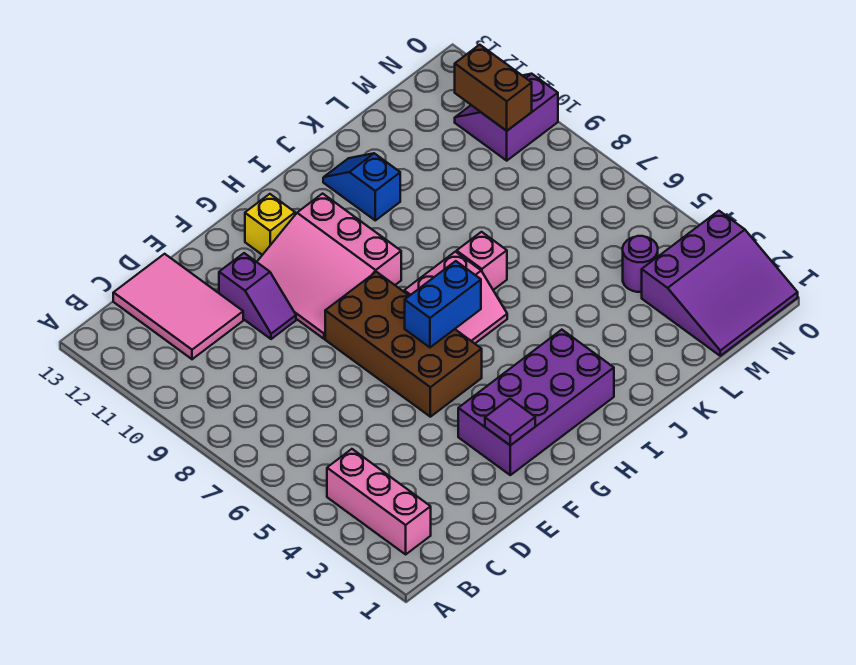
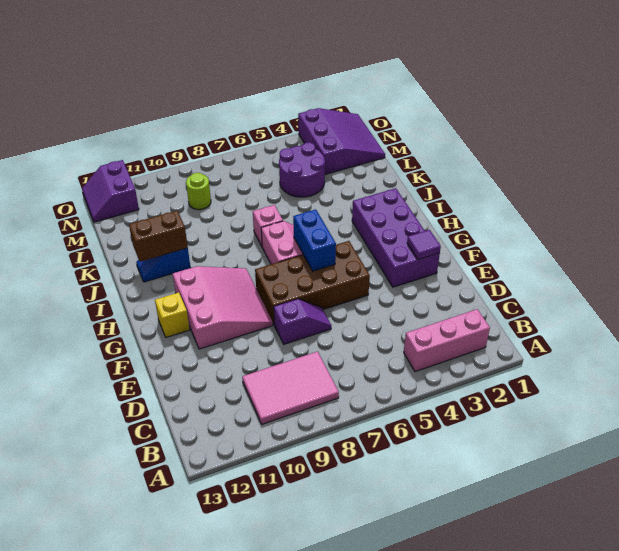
pink tile C11:D13 level 1 -> pink tile B8:C10 level 1
purple slope E10:E11 level 1 top 11 -> purple slope E7:E8 level 1 top 8
pink slope F9:H11 level 1 top H -> pink slope F9:H11 level 1 top 11
purple round brick M4 level 1 -> purple round brick L4:M5 level 1
none -> lime round brick M9 level 1
purple slope N10:O11 level 1 top 10 -> purple slope N12:O13 level 1 top 12
brown brick N10:N11 level 2 -> brown brick J11:J12 level 2

